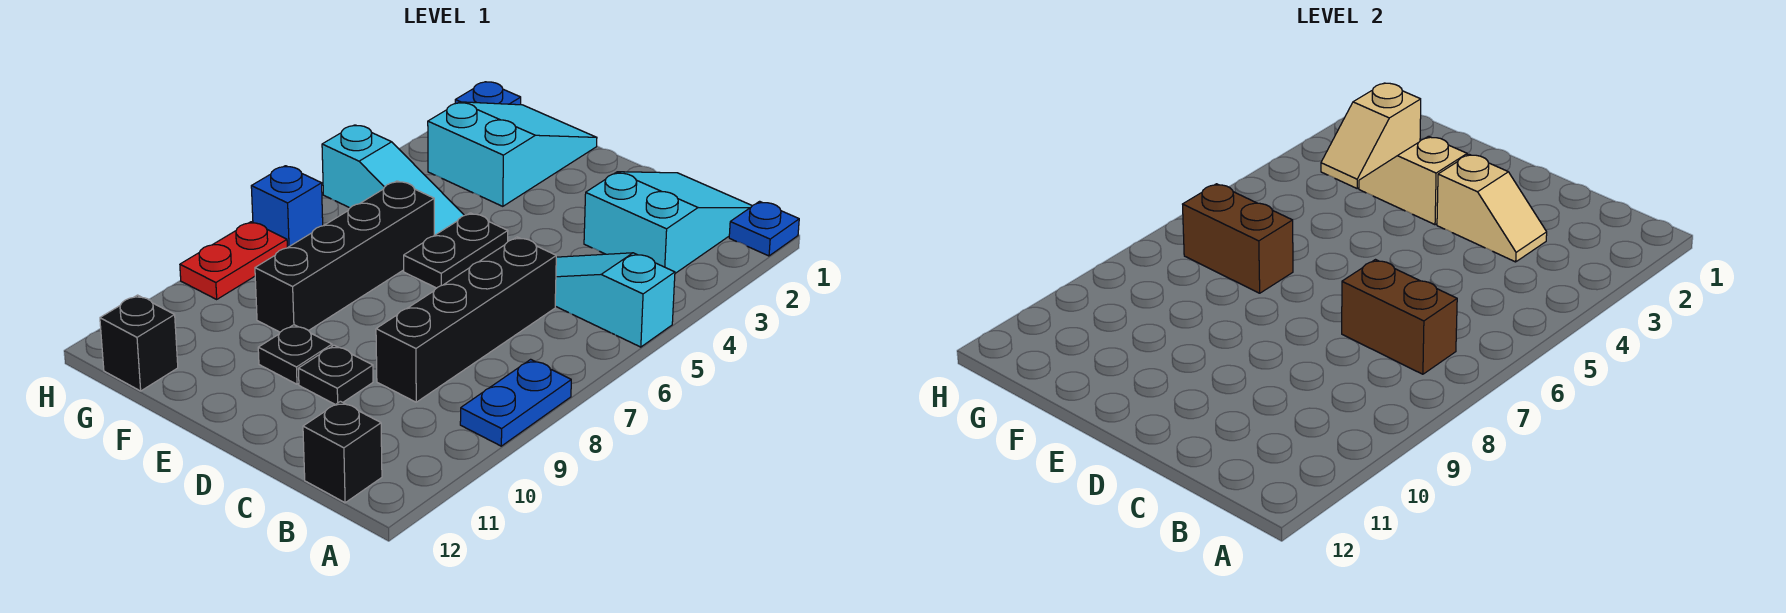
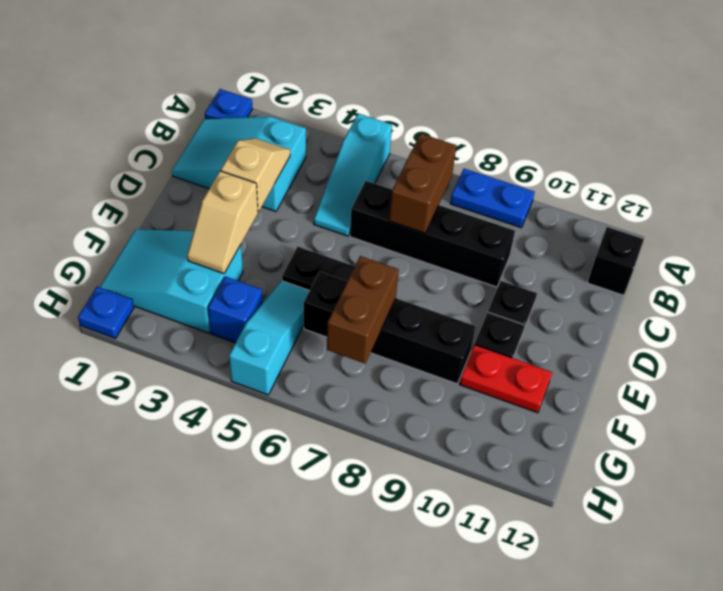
tan slope G2:G3 level 2 top 2 -> none
black brick G12 level 1 -> none
blue brick H7 level 1 -> blue brick G4 level 1
red plate H8:H9 level 1 -> red plate F10:F11 level 1

